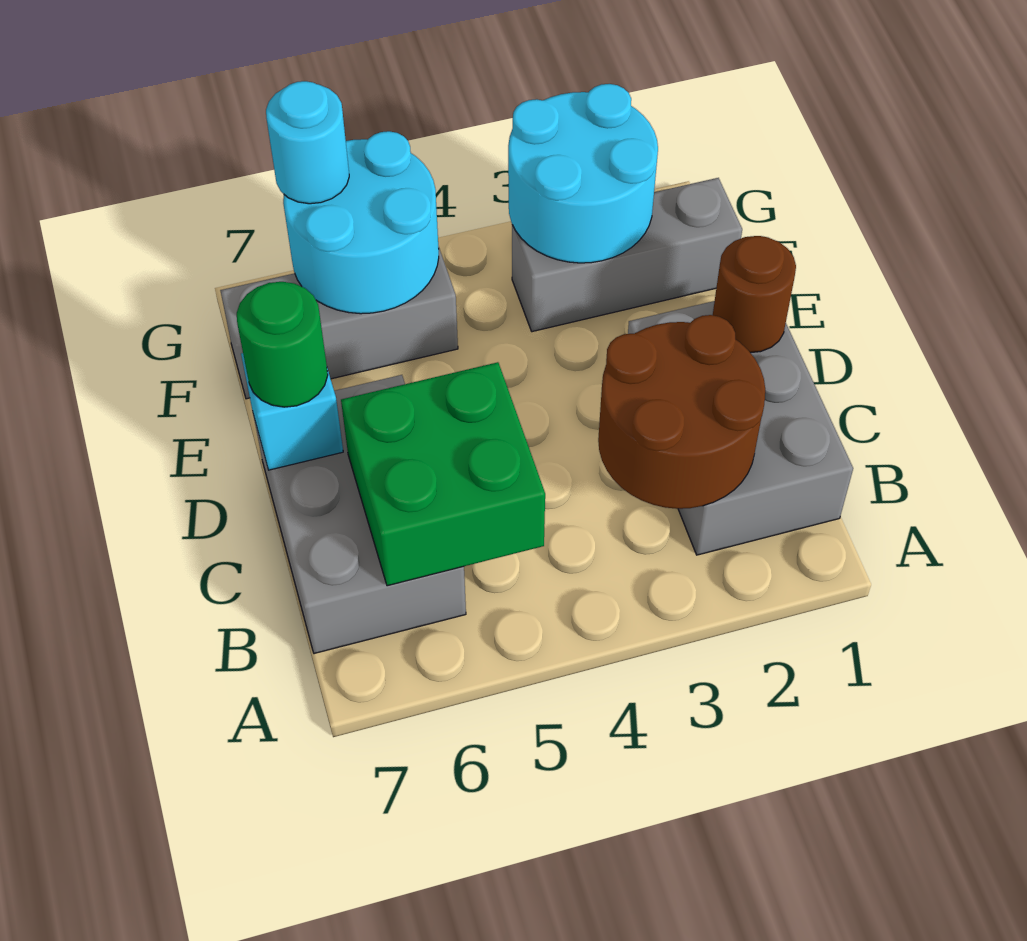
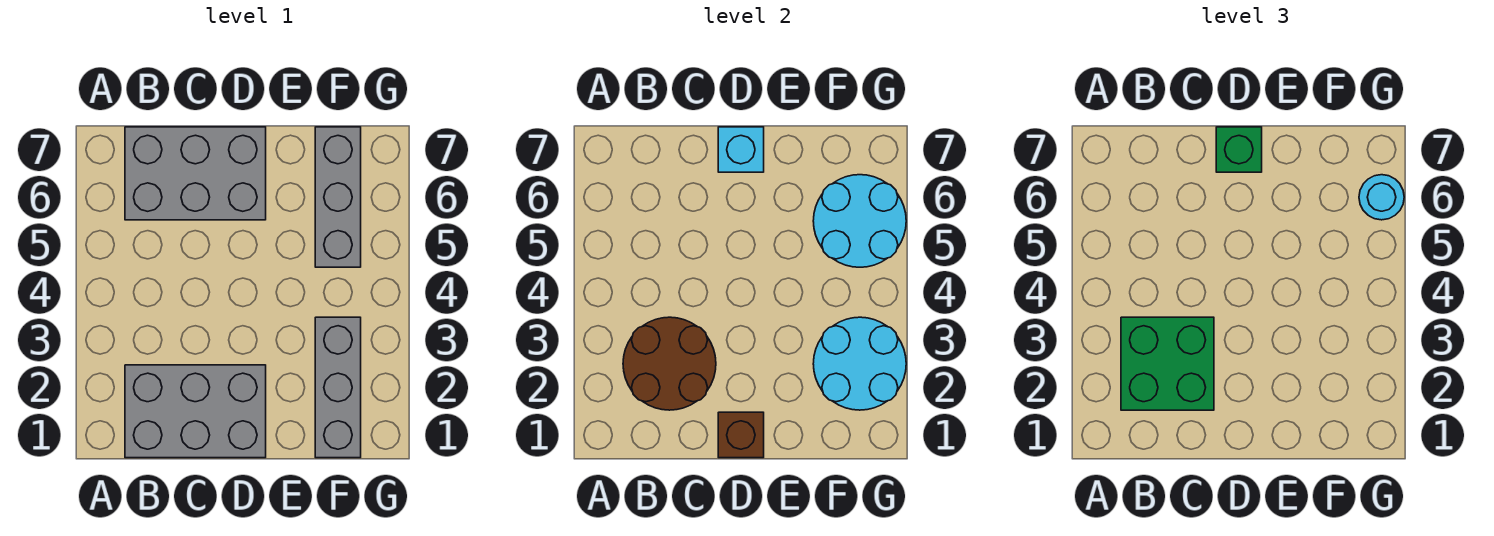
green brick B5:C6 level 2 -> green brick B2:C3 level 3
brown round brick D1 level 2 -> brown brick D1 level 2
green round brick D7 level 3 -> green brick D7 level 3

